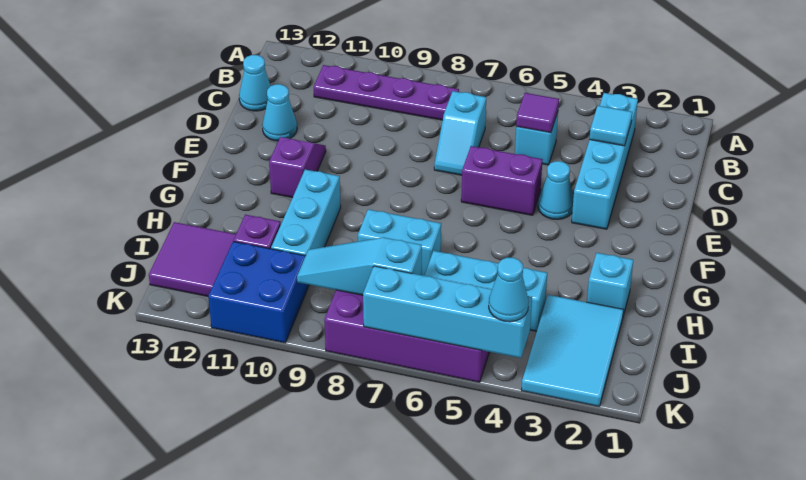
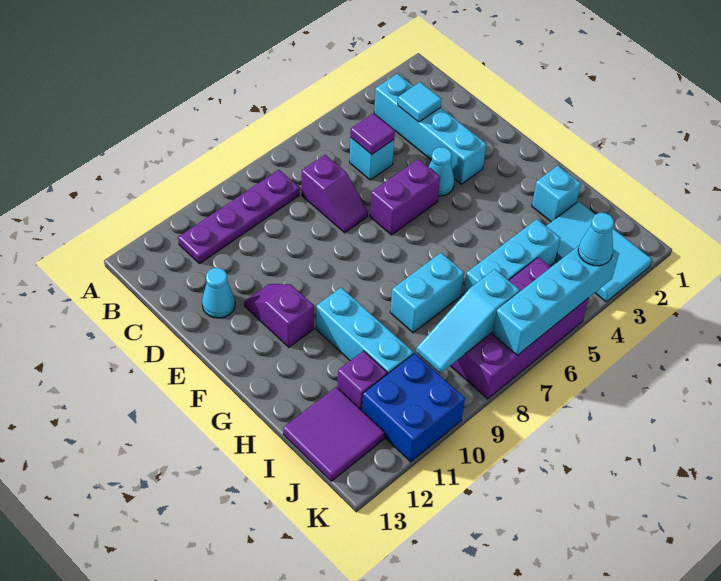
cyan slope C7:D7 level 1 top C -> purple slope C7:D7 level 1 top C
cyan cone C13 level 1 -> none

